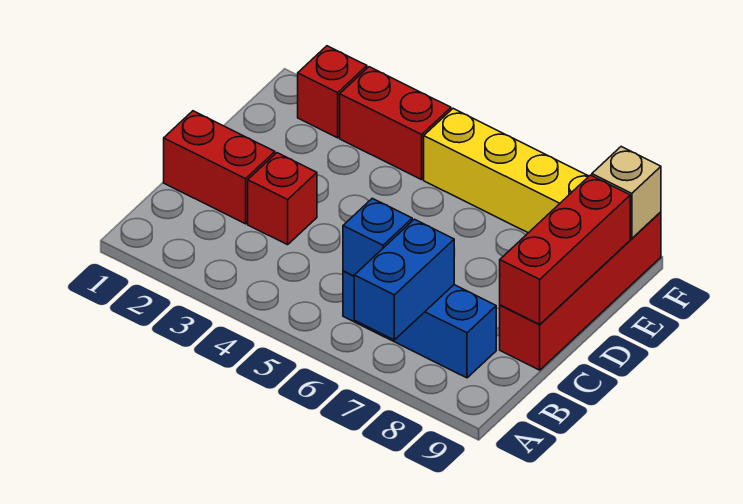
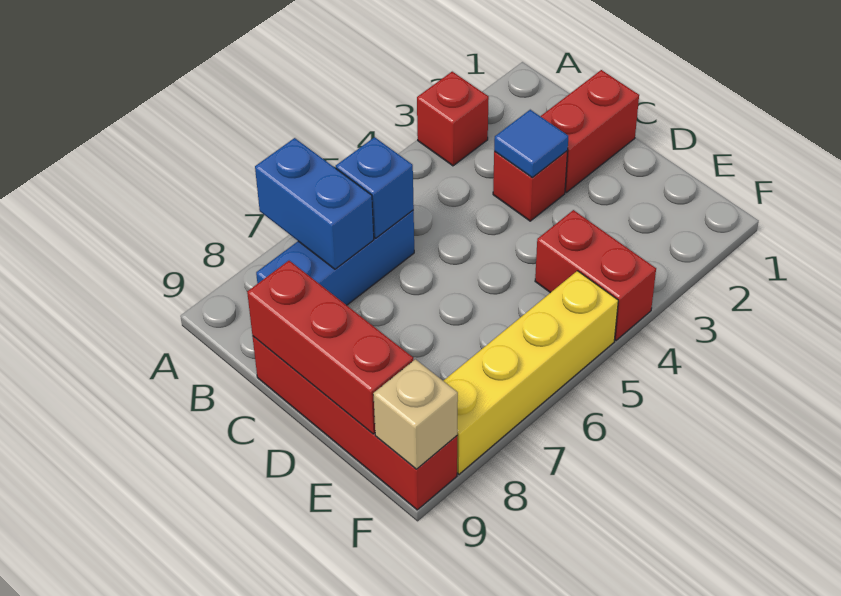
none -> blue tile C3 level 2
red brick F2 level 1 -> red brick A3 level 1
red brick F3:F4 level 1 -> red brick E4:F4 level 1

